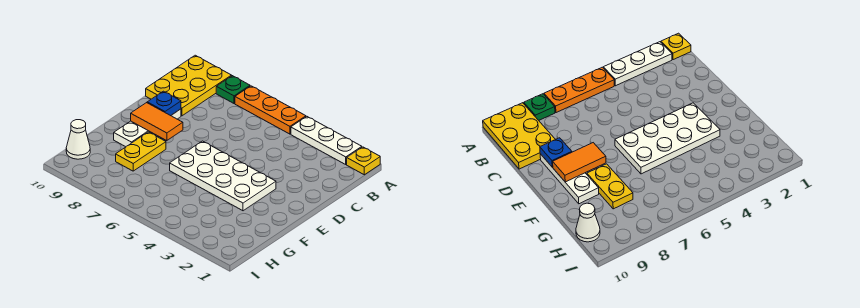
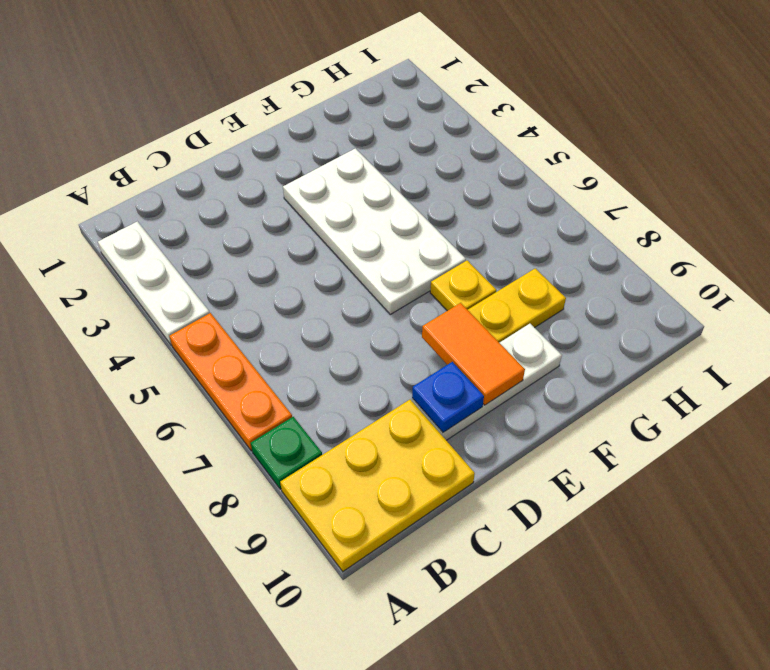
yellow plate A1 level 1 -> yellow plate F7 level 1
white cone H10 level 1 -> none

